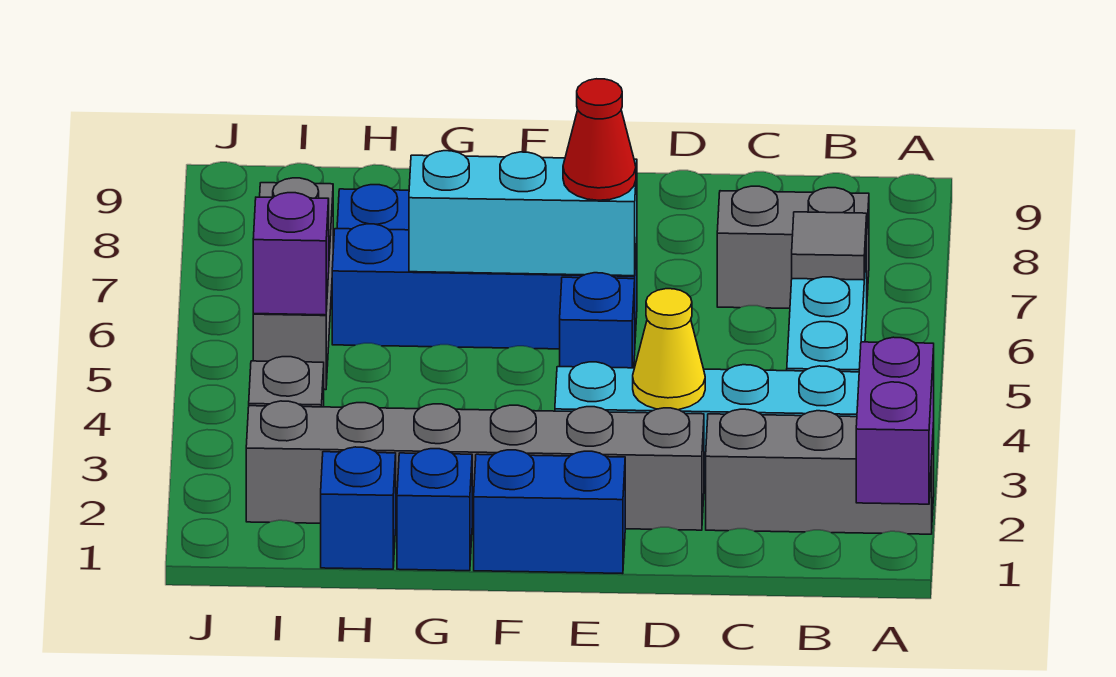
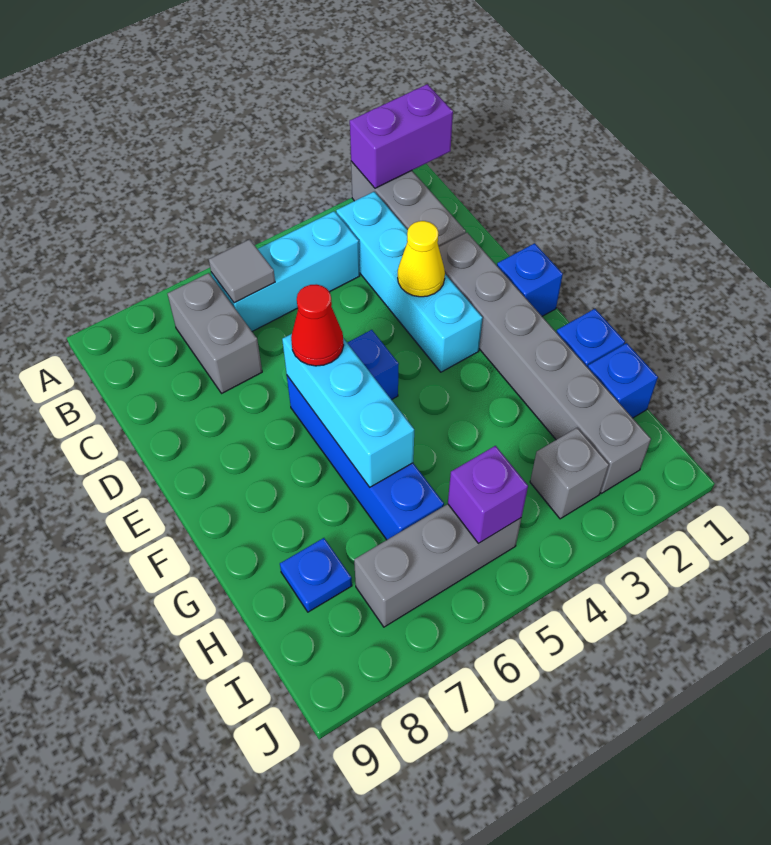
blue brick E1:F1 level 1 -> blue brick E1 level 1

